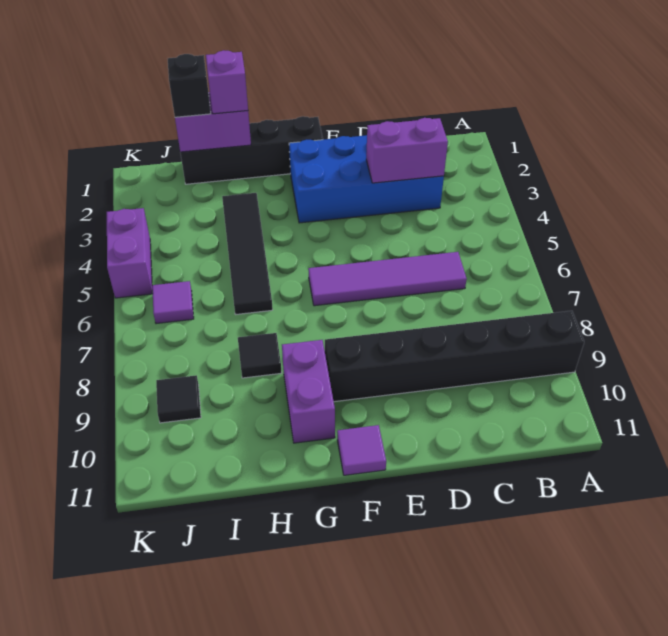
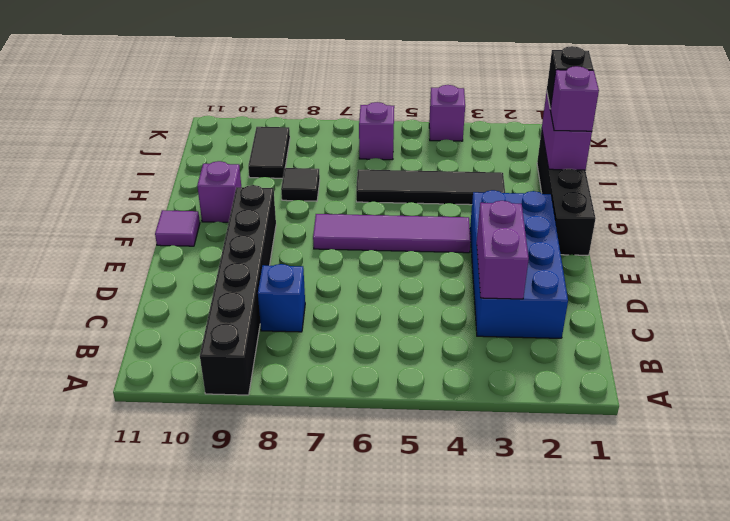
purple tile C6:F6 level 1 -> purple tile F4:F7 level 1
none -> blue brick C8 level 1
purple brick G9:G10 level 1 -> purple brick G10 level 1
purple tile J6 level 1 -> purple brick J6 level 1
black tile J9 level 1 -> black tile I9:J9 level 1
purple brick K4:K5 level 1 -> purple brick K4 level 1

